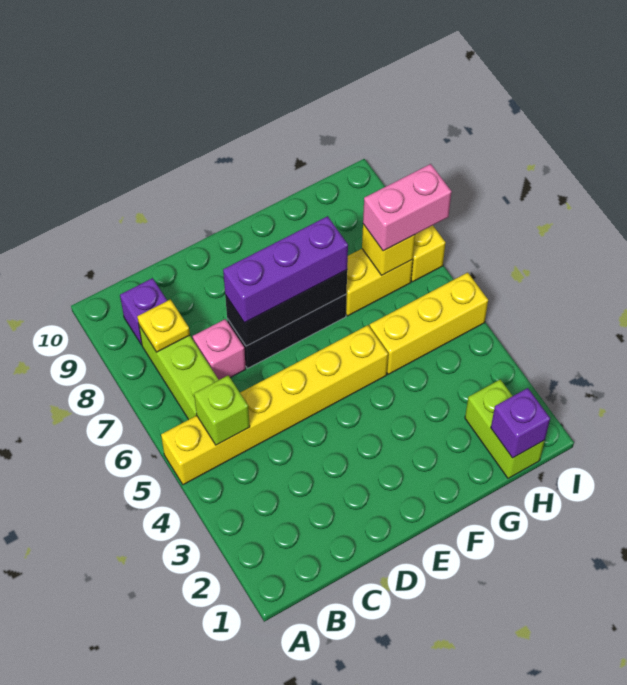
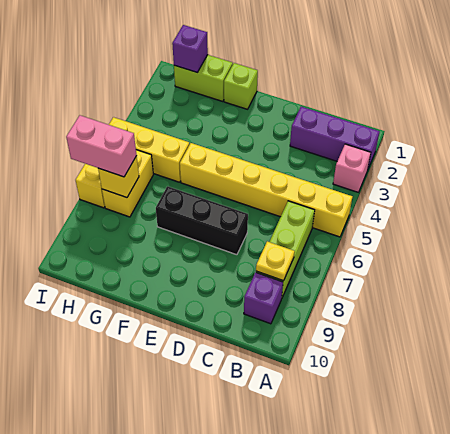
lime brick B5 level 2 -> lime brick F1 level 1
pink brick C7 level 1 -> pink brick A3 level 1
black brick D7:F7 level 2 -> none
purple brick D7:F7 level 3 -> purple brick A2:C2 level 1
yellow brick G7:H7 level 1 -> yellow brick H6:H7 level 1
lime brick H1:H2 level 1 -> lime brick G1:H1 level 1

